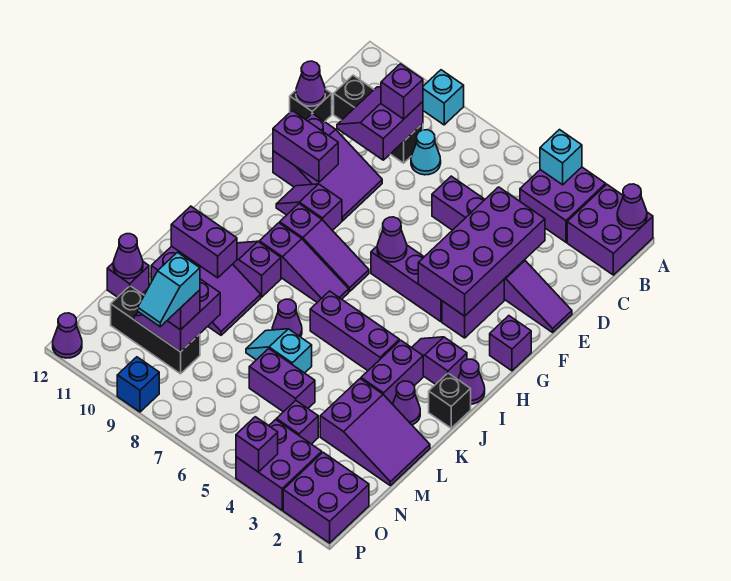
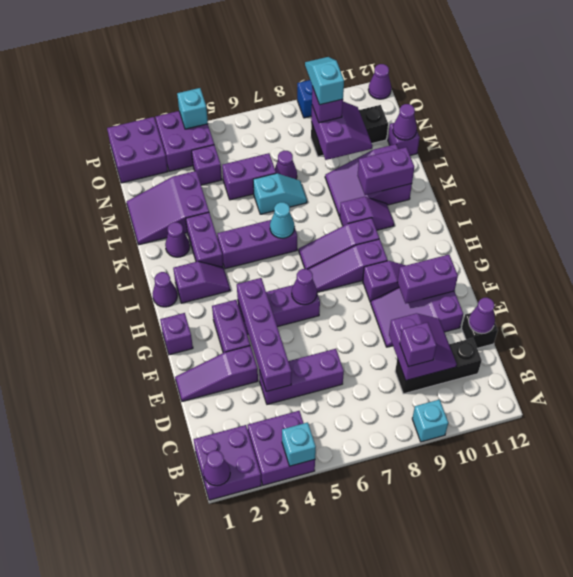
cyan cone C8 level 1 -> cyan cone J6 level 2
purple brick D3:G4 level 2 -> purple brick D4:G4 level 2
black brick J1 level 1 -> none
purple cone K7 level 1 -> purple cone M7 level 1
purple brick P4 level 2 -> cyan brick P4 level 2

